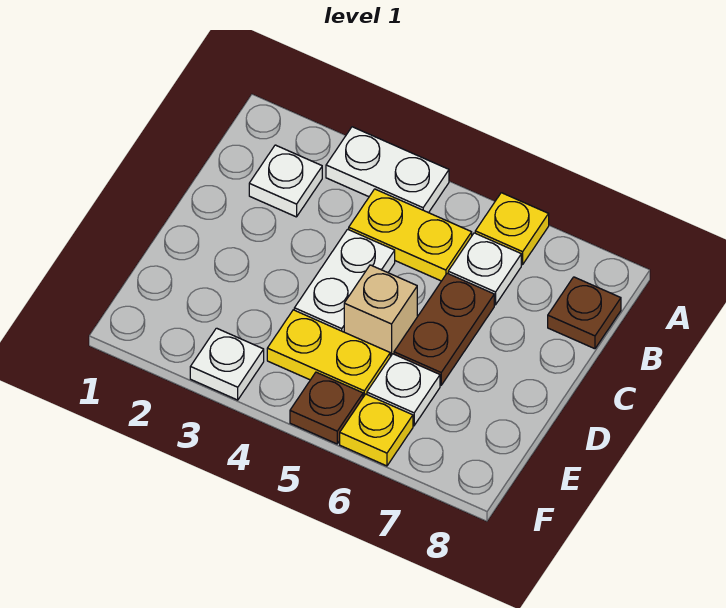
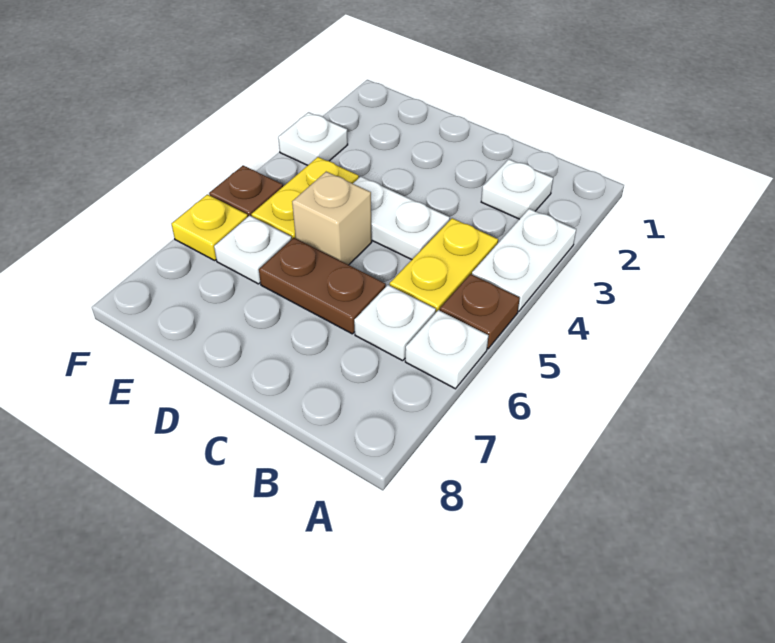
yellow plate A6 level 1 -> white plate A6 level 1
brown plate B8 level 1 -> brown plate A5 level 1

